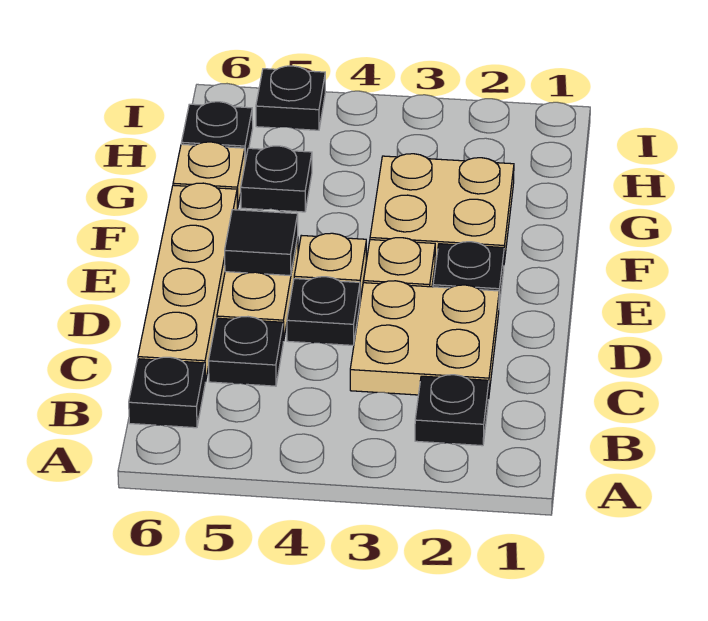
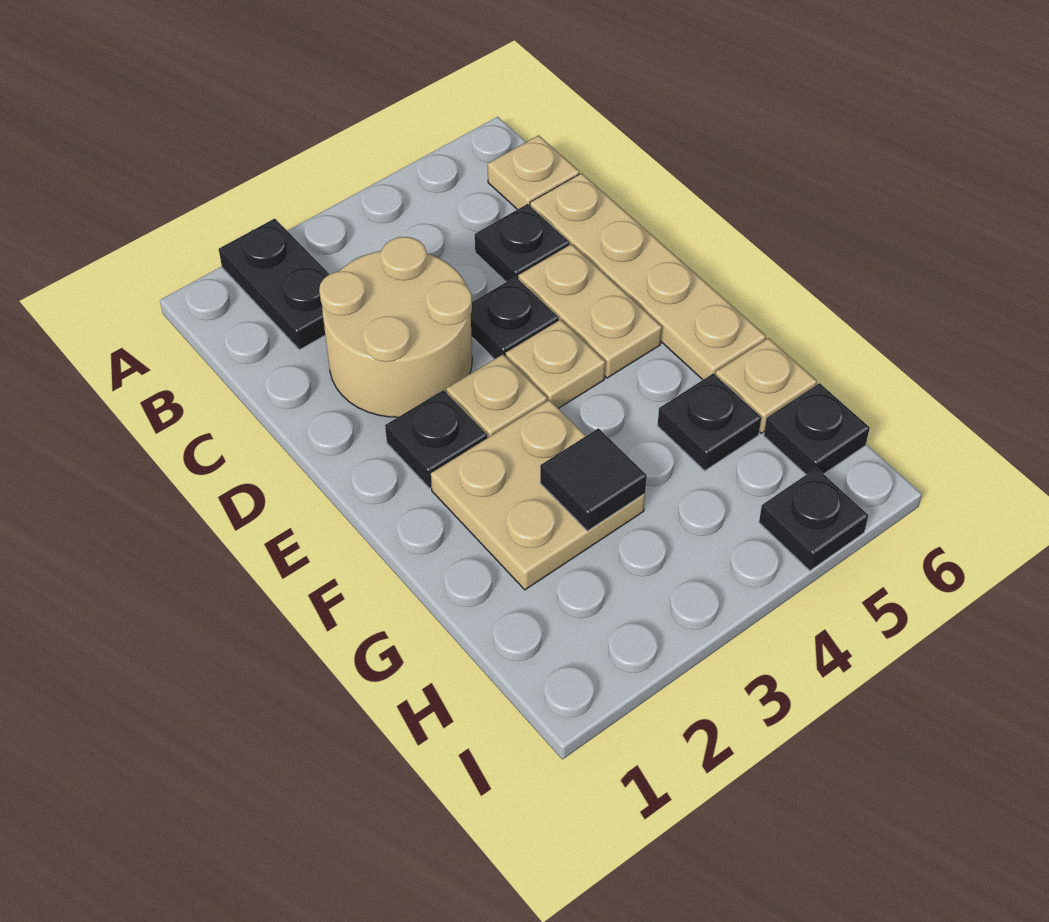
black plate B2 level 1 -> black plate A2:B2 level 1
black plate B6 level 1 -> tan plate B6 level 1
tan plate C2:D3 level 1 -> tan round brick C2:D3 level 1
black tile E5 level 2 -> black tile G3 level 2

